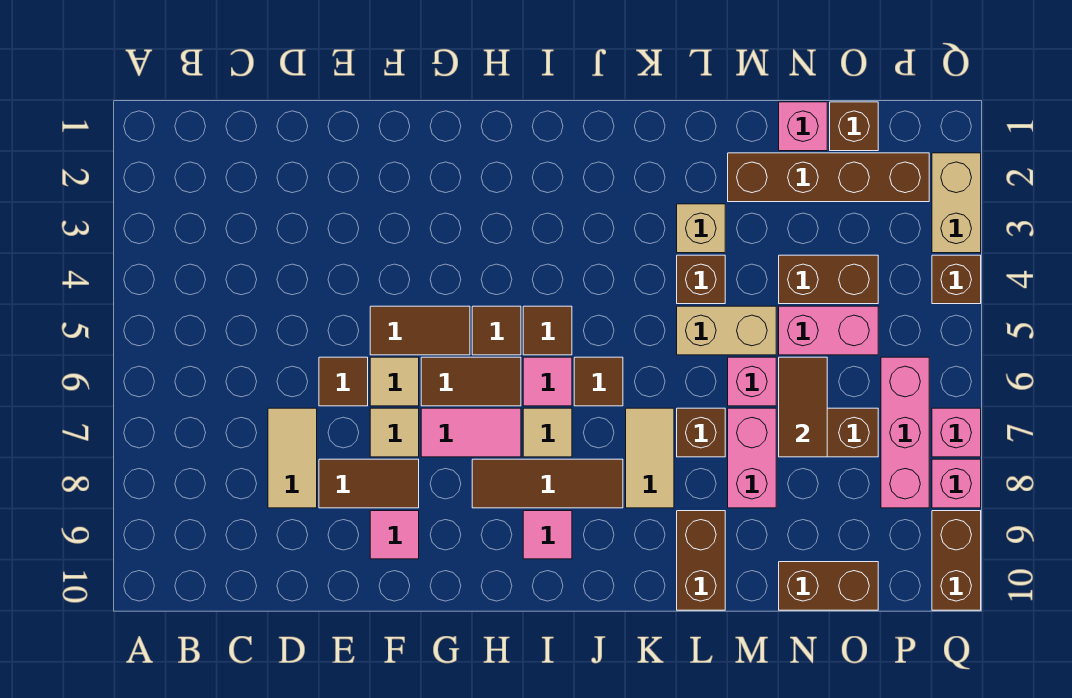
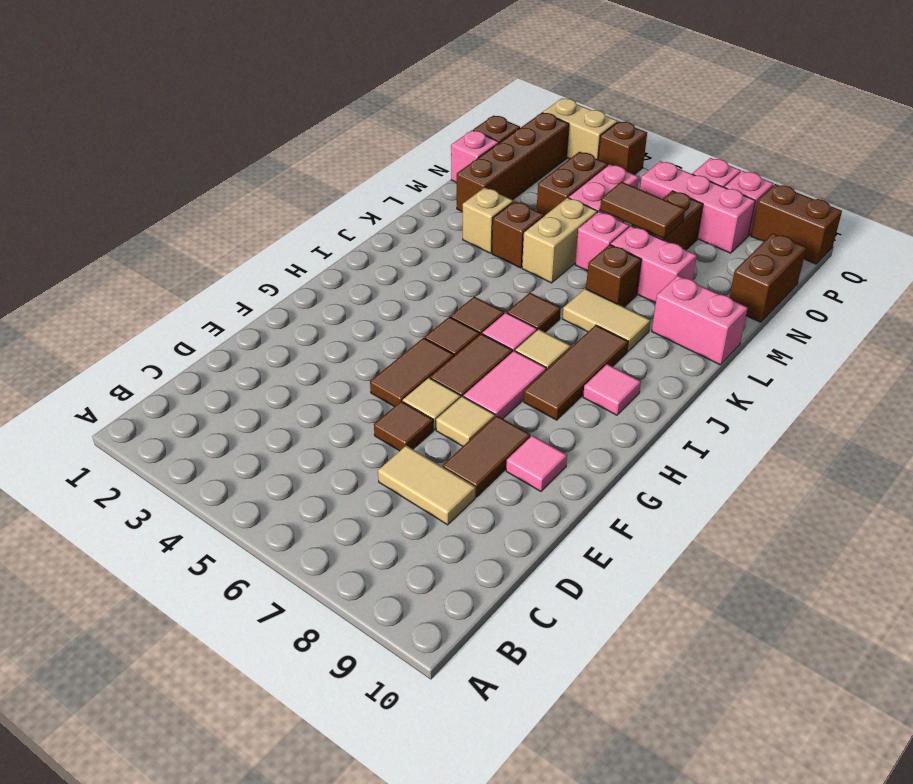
brown brick L9:L10 level 1 -> pink brick L9:L10 level 1

